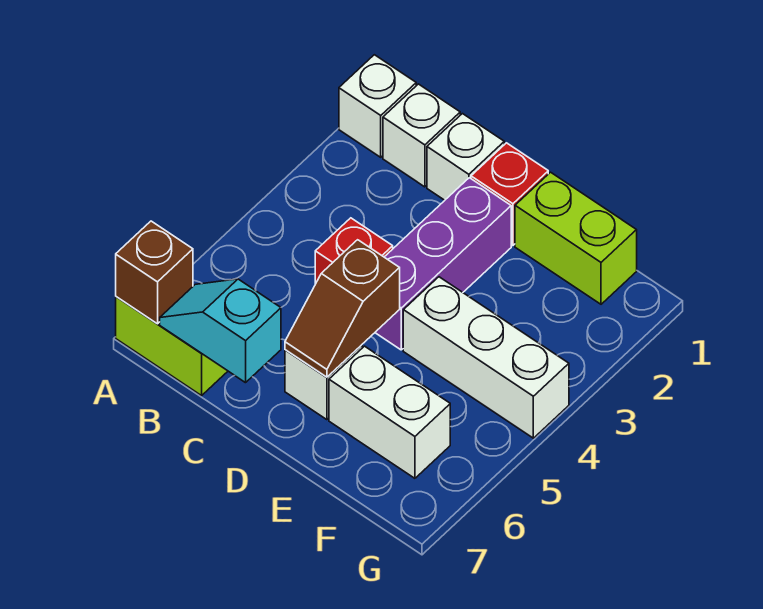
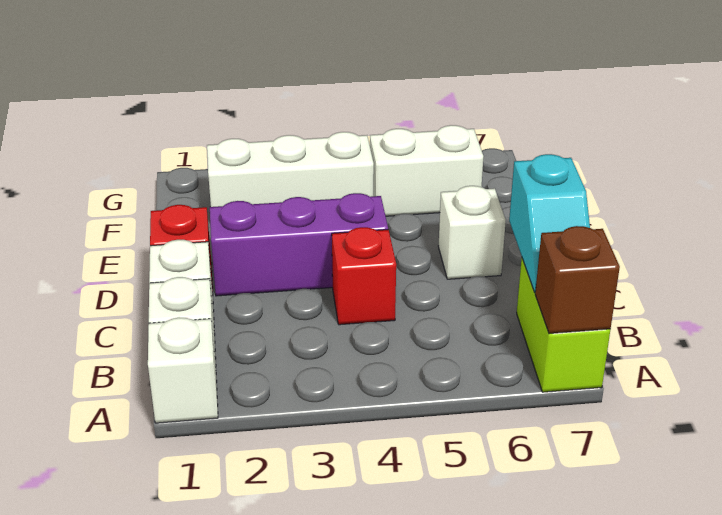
brown slope D5:D6 level 2 top 5 -> none
lime brick E1:F1 level 1 -> none
white brick E4:G4 level 1 -> white brick F2:F4 level 1
white brick E6:F6 level 1 -> white brick F5:F6 level 1

